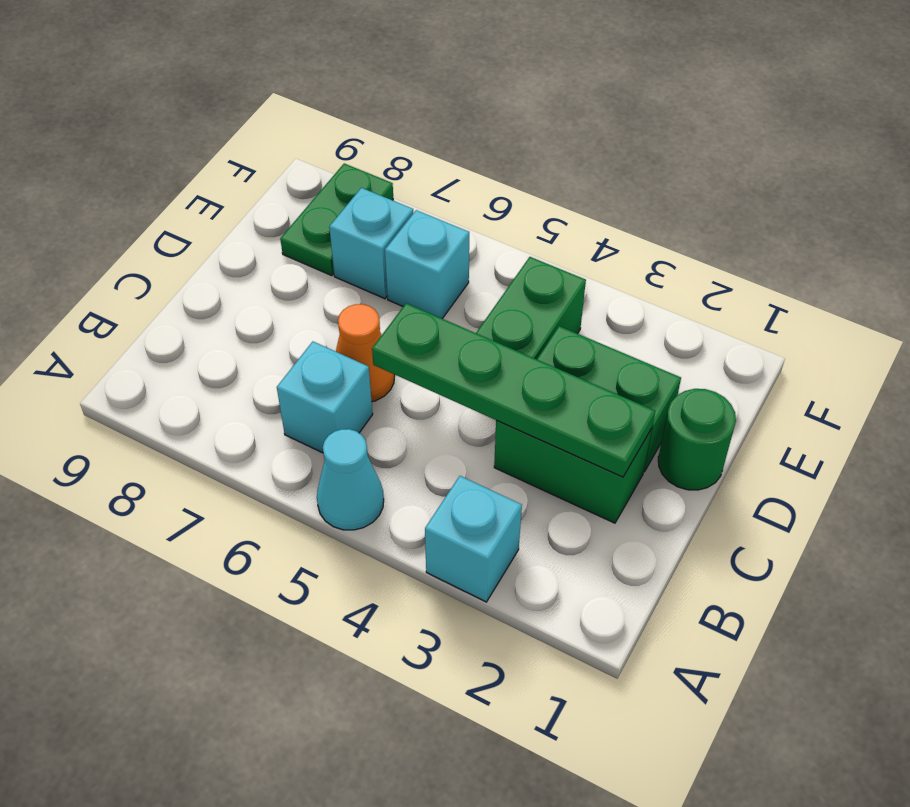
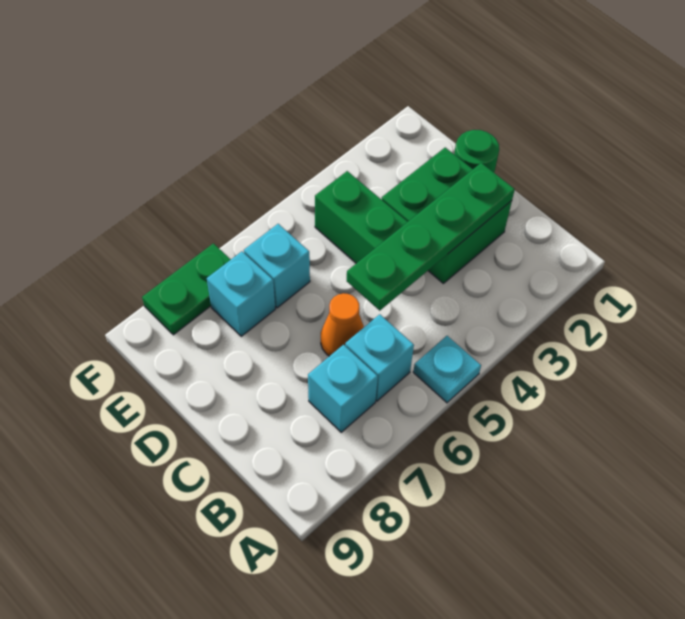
cyan brick A3 level 1 -> cyan brick B7 level 1
cyan cone A5 level 1 -> cyan plate A5 level 1
green plate E8:F8 level 1 -> green plate F7:F8 level 1

